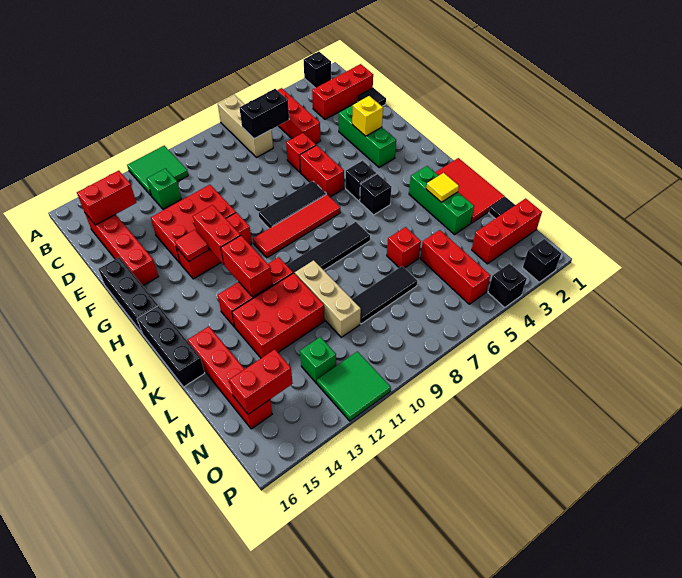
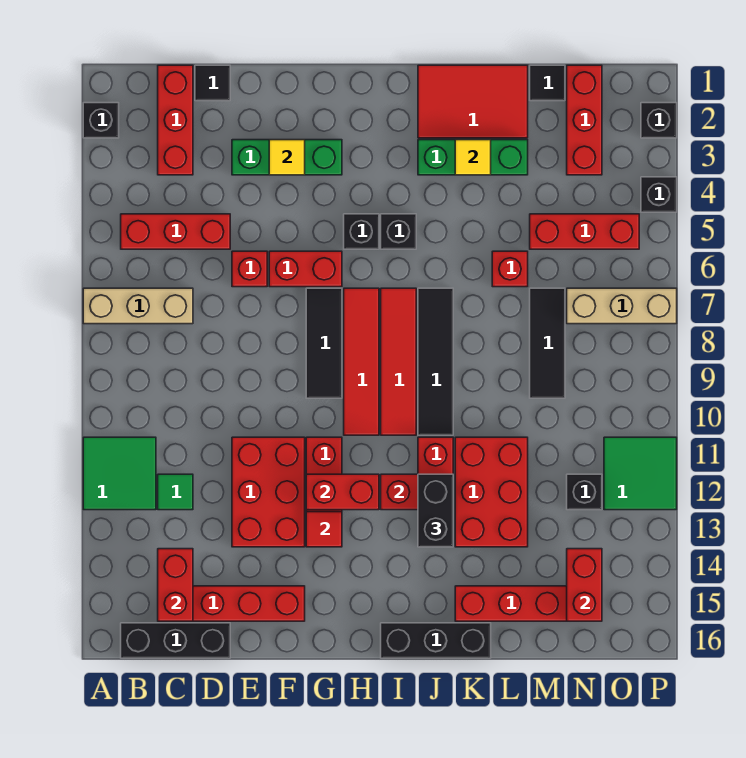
black brick C6:C7 level 2 -> black brick J12:J13 level 3
green brick C12 level 1 -> green tile C12 level 1
yellow brick F3 level 2 -> yellow tile F3 level 2
black brick F16:H16 level 1 -> black brick B16:D16 level 1
none -> red tile I7:I10 level 1
tan brick K10:M10 level 1 -> tan brick N7:P7 level 1
green brick N12 level 1 -> black brick N12 level 1

